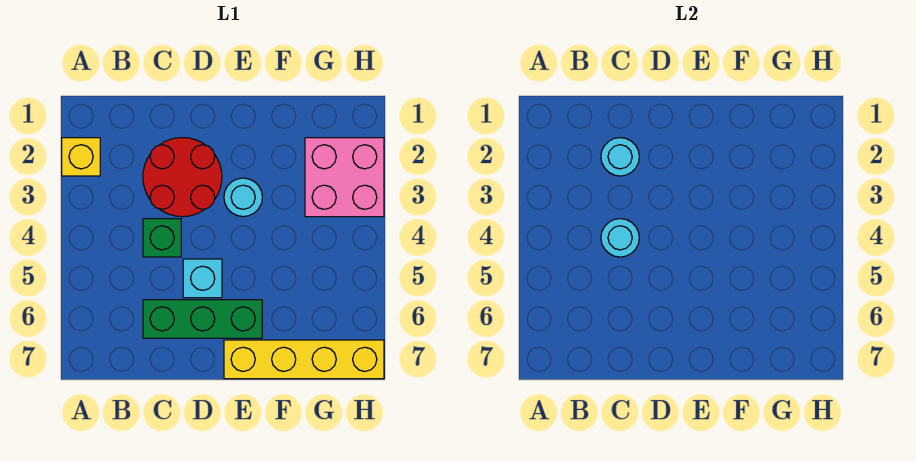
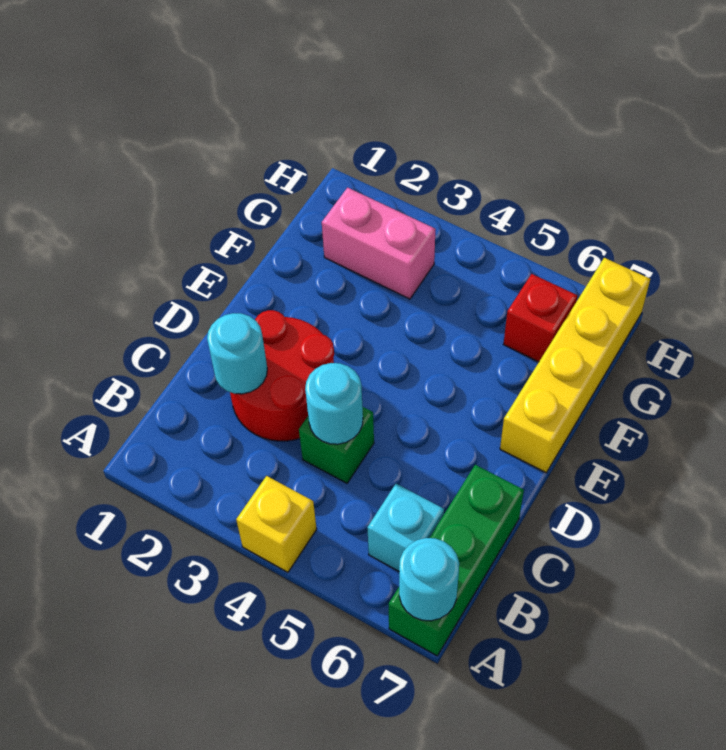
yellow brick A2 level 1 -> yellow brick A4 level 1
green brick C6:E6 level 1 -> green brick A7:C7 level 1
cyan brick D5 level 1 -> cyan brick B6 level 1
cyan round brick E3 level 1 -> cyan round brick A7 level 2
pink brick G2:H3 level 1 -> pink brick G2:G3 level 1
none -> red brick G6 level 1

